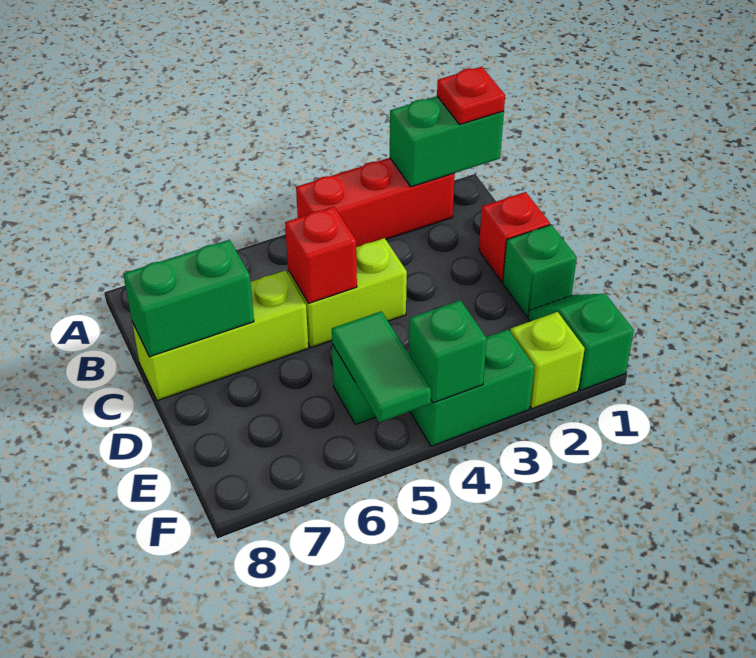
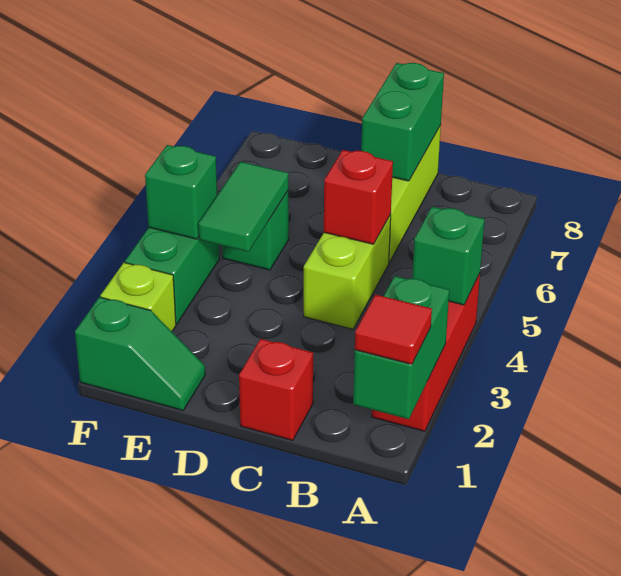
red plate A1 level 3 -> red tile A1 level 3
green brick D1 level 1 -> green brick A4 level 2
green tile E5:F5 level 2 -> green tile E4:E5 level 2

